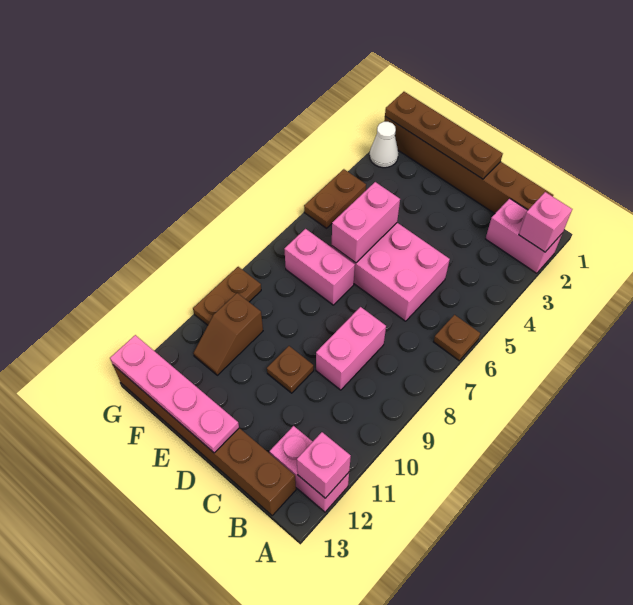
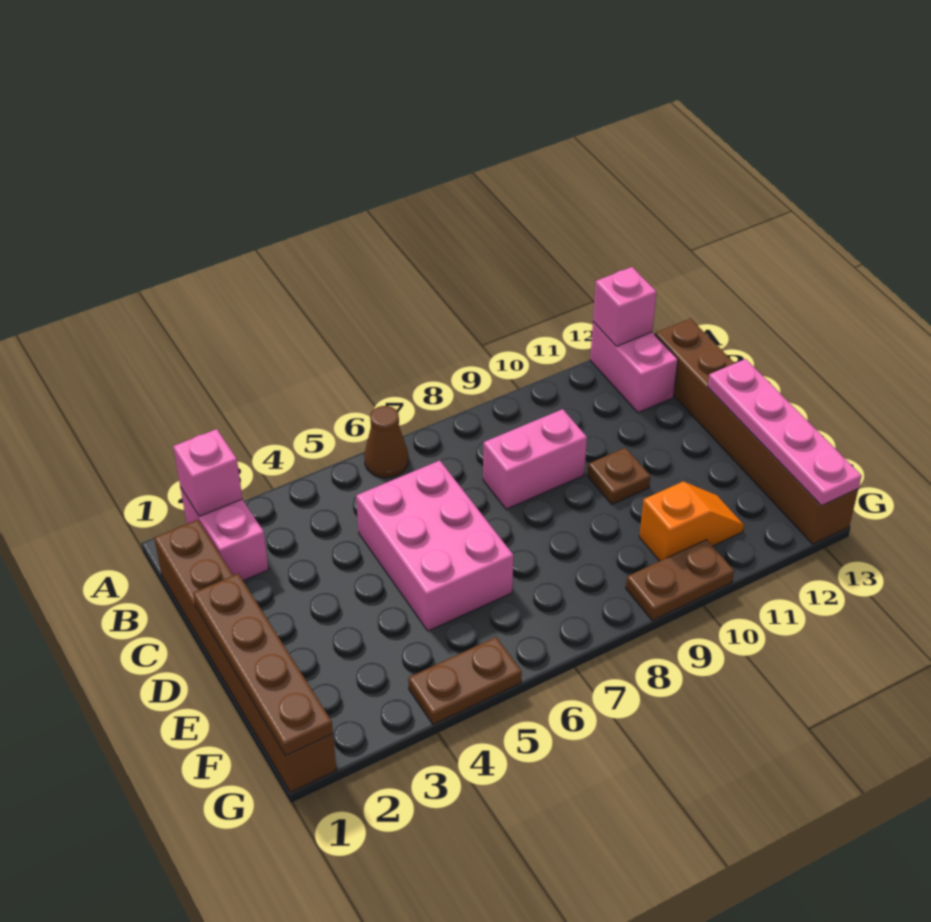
brown plate A6 level 1 -> brown cone A6 level 1
pink brick E5:E6 level 2 -> none
pink brick E7:F7 level 1 -> none
brown slope F10:F11 level 1 top 10 -> orange slope F10:F11 level 1 top 10
white cone G2 level 1 -> none

